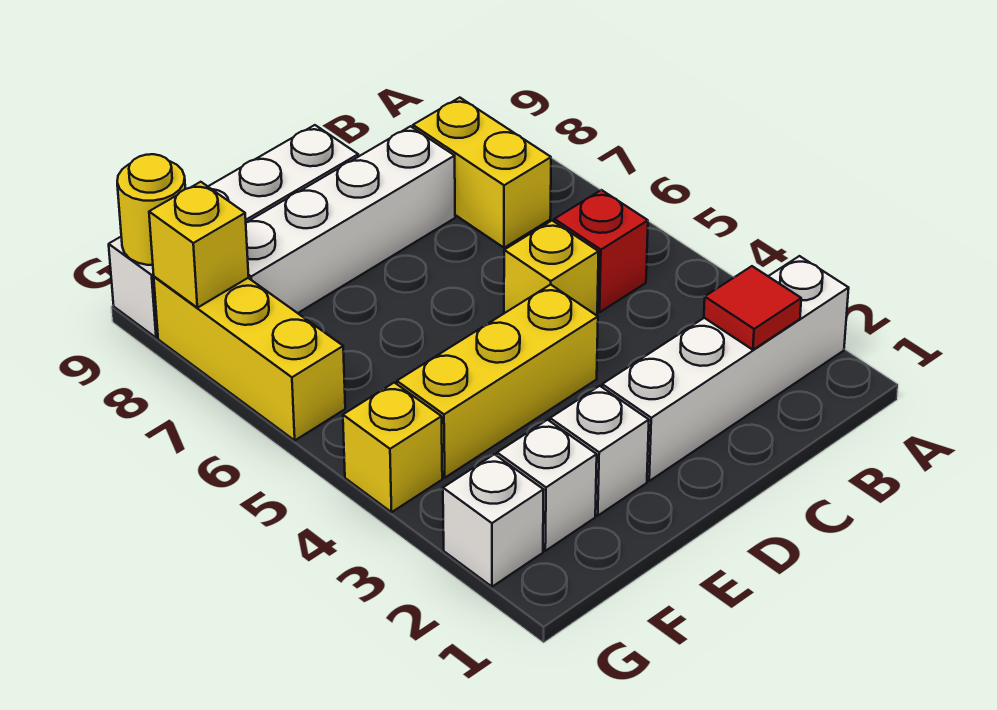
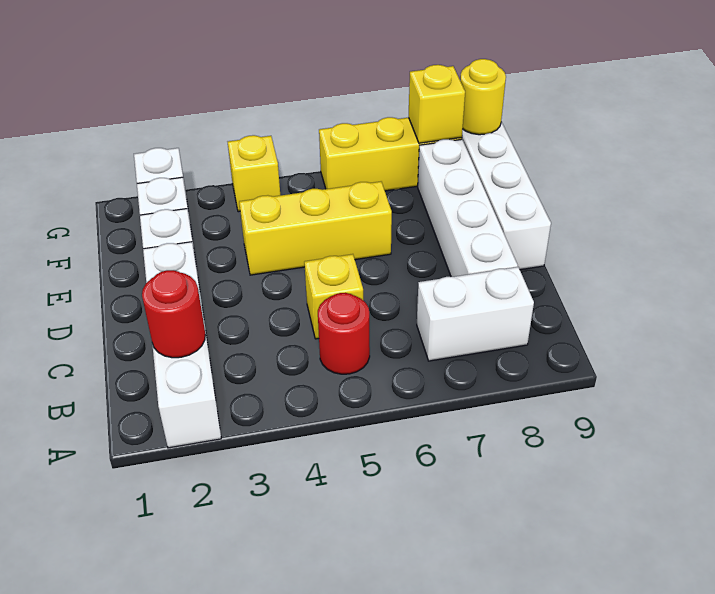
red tile B2 level 2 -> red round brick B2 level 2
red brick B5 level 1 -> red round brick B5 level 1
yellow brick B7:B8 level 1 -> white brick B7:B8 level 1
yellow brick D4:F4 level 1 -> yellow brick E4:E6 level 1

